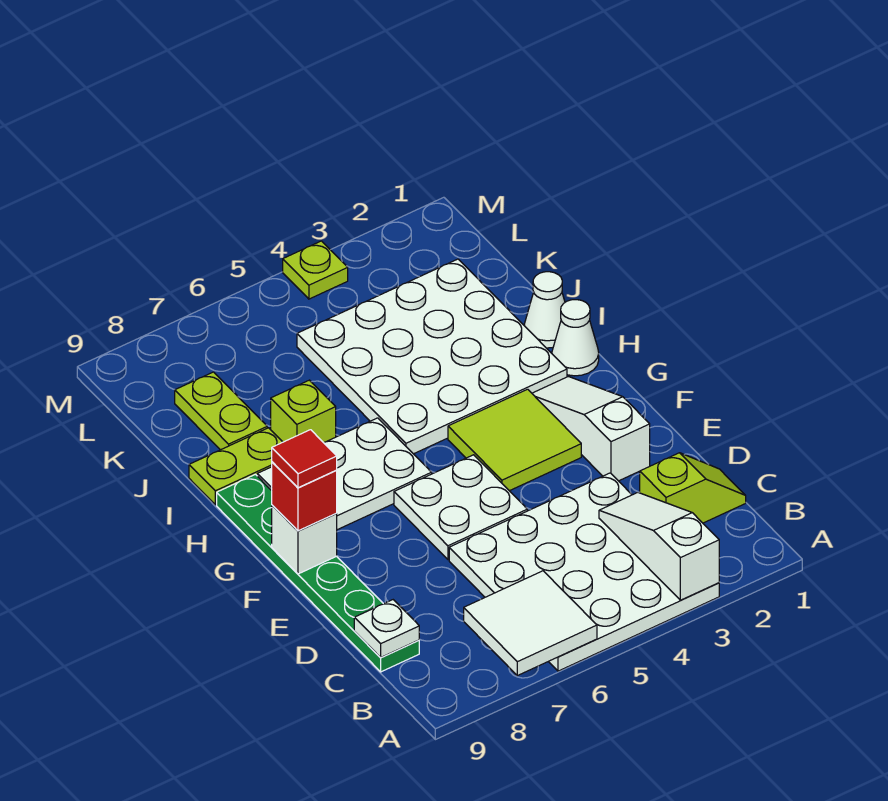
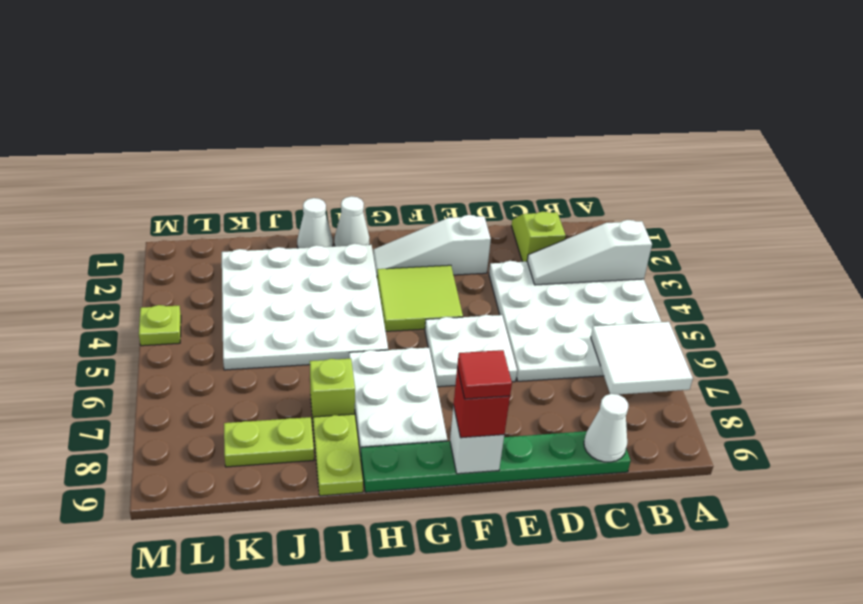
white plate C9 level 2 -> white cone C9 level 2

